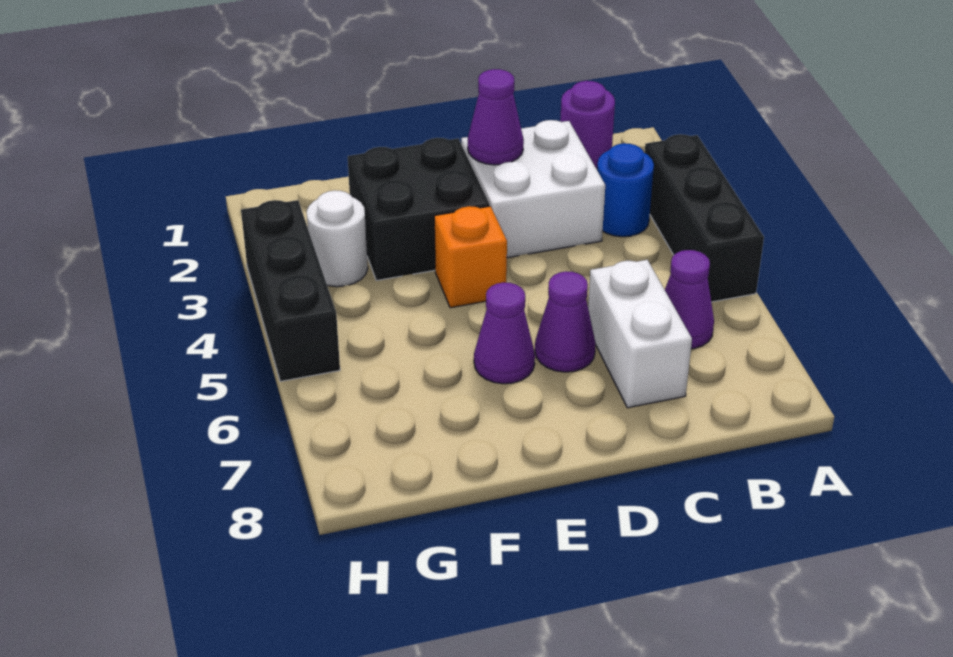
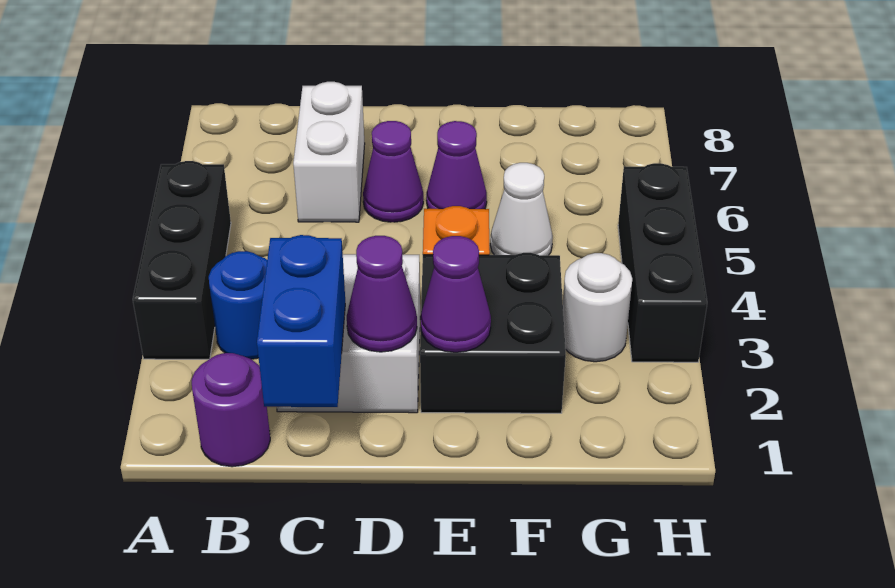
purple cone B6 level 1 -> purple cone E2 level 2
none -> blue brick C1:C2 level 2
none -> white cone F5 level 1

